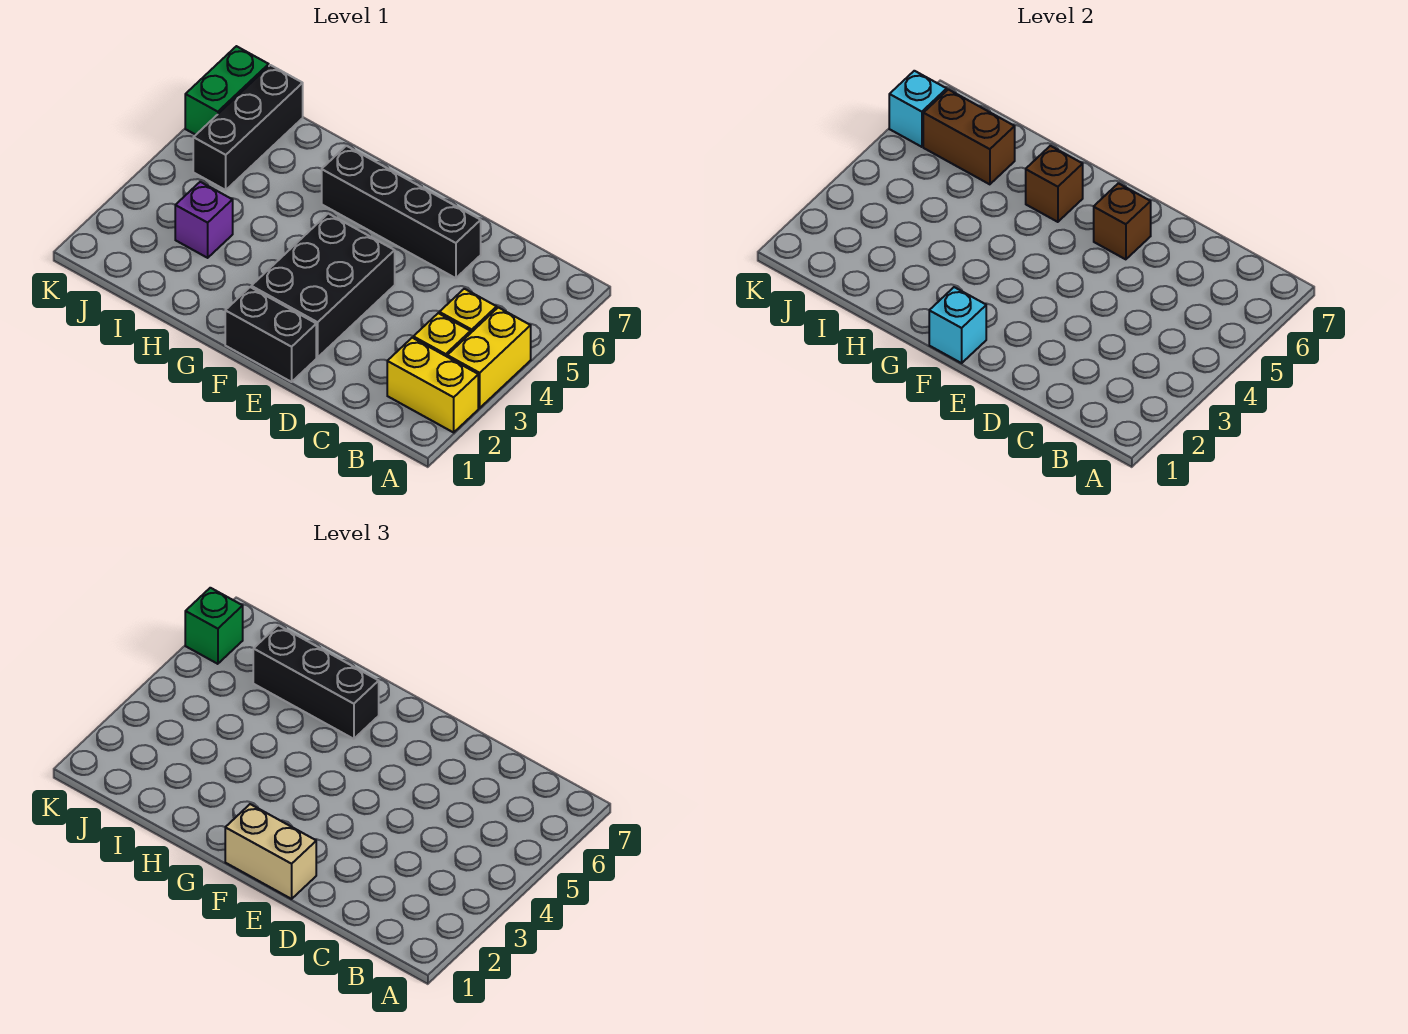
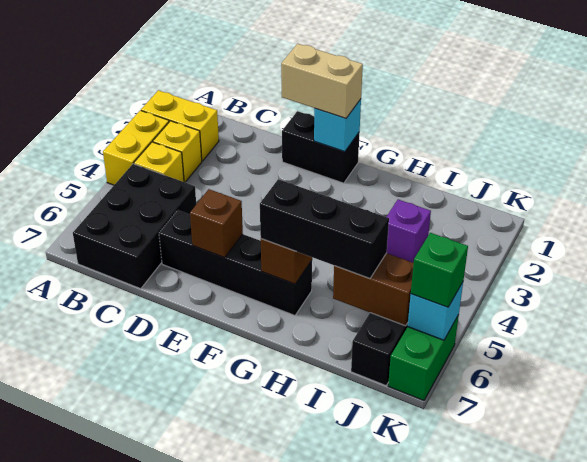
black brick E2:F4 level 1 -> black brick B5:C7 level 1

